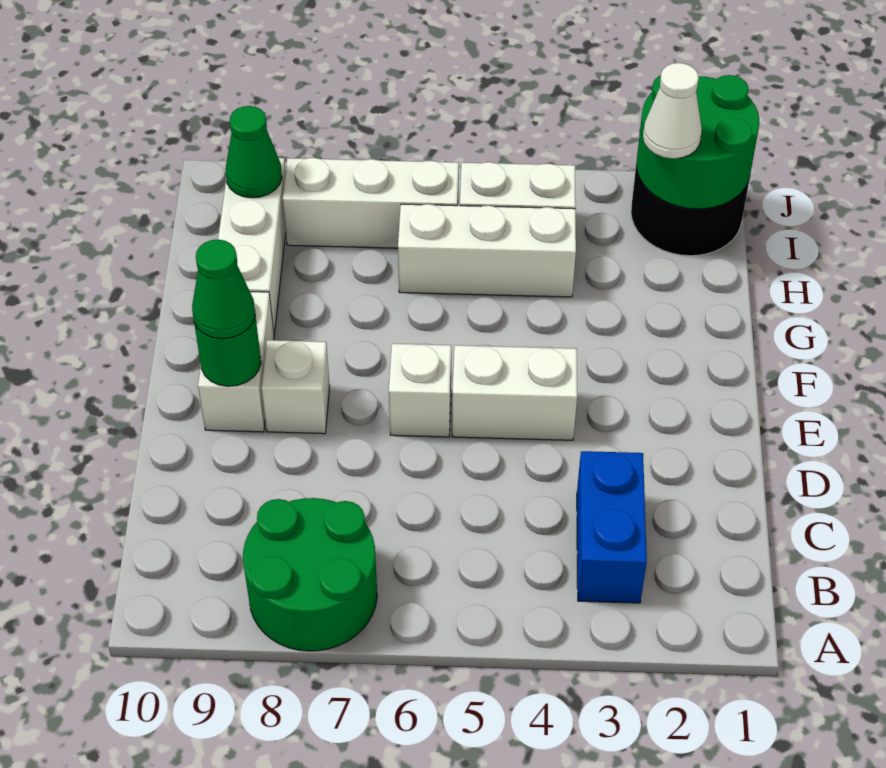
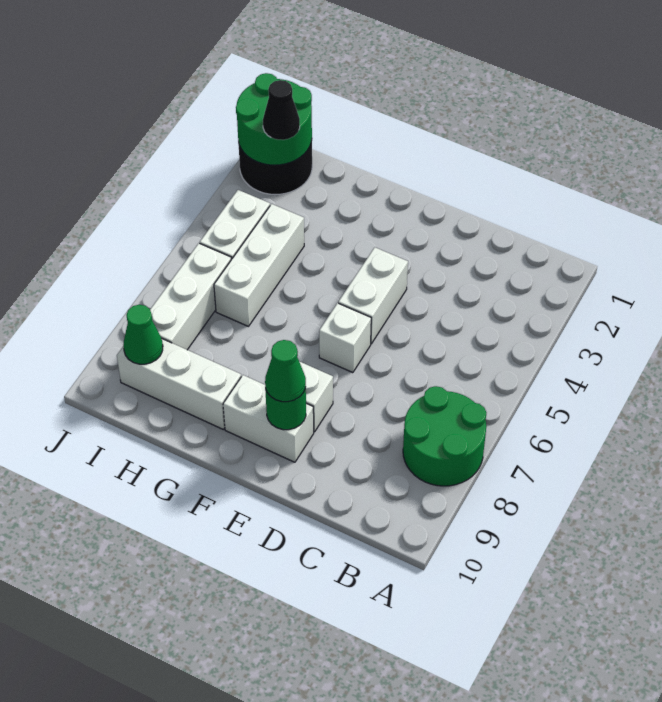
blue brick B3:C3 level 1 -> none
white cone I2 level 3 -> black cone I2 level 3

